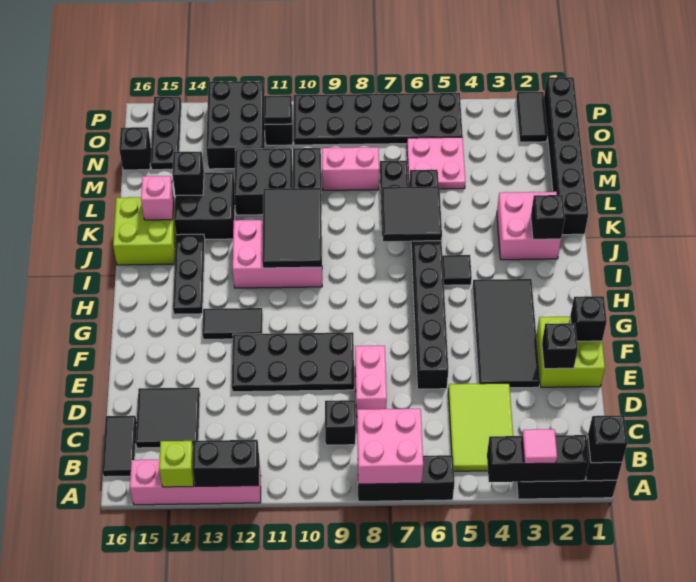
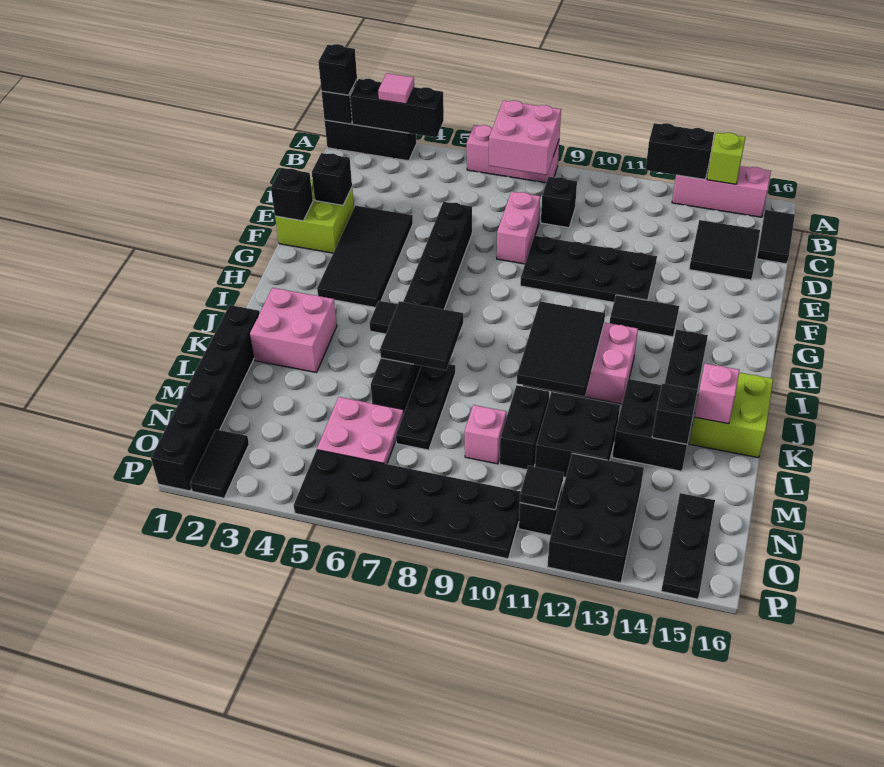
black brick A6:A8 level 1 -> pink brick A6:A8 level 1
pink brick A12:A15 level 1 -> pink brick A13:A15 level 1
lime tile B4:D5 level 1 -> none
black brick J2 level 2 -> none
pink brick M8:M9 level 1 -> pink brick M9 level 1
black brick N16 level 1 -> none

